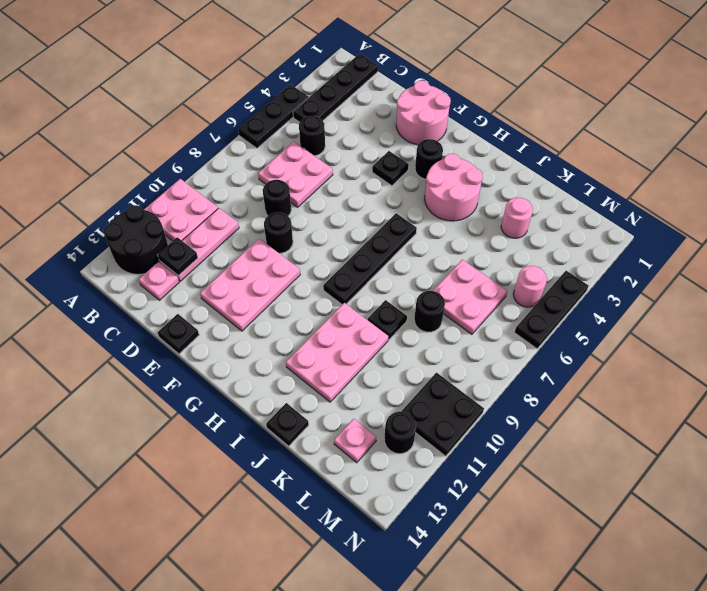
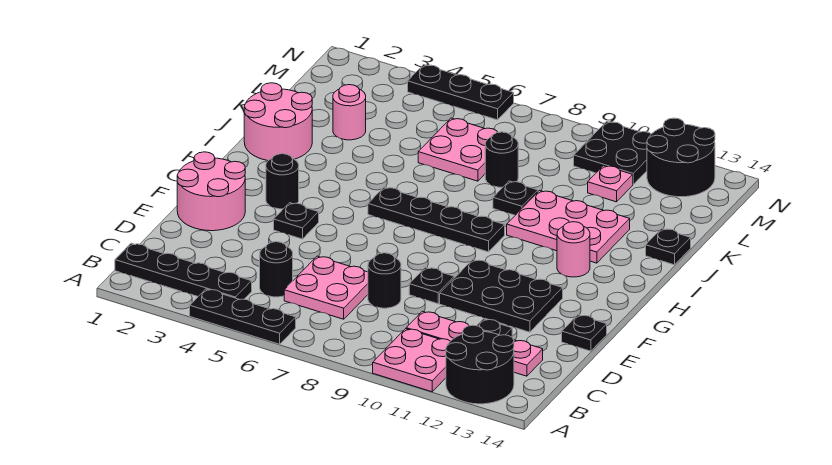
black round brick E9 level 1 -> black plate E9 level 1
pink plate E10:F12 level 1 -> black plate E10:F12 level 1
pink round brick H3:I4 level 1 -> pink round brick I1:J2 level 1
pink plate L13 level 1 -> pink plate L11 level 1
pink round brick M5 level 1 -> pink round brick H12 level 1
black round brick M12 level 1 -> black round brick M12:N13 level 1

